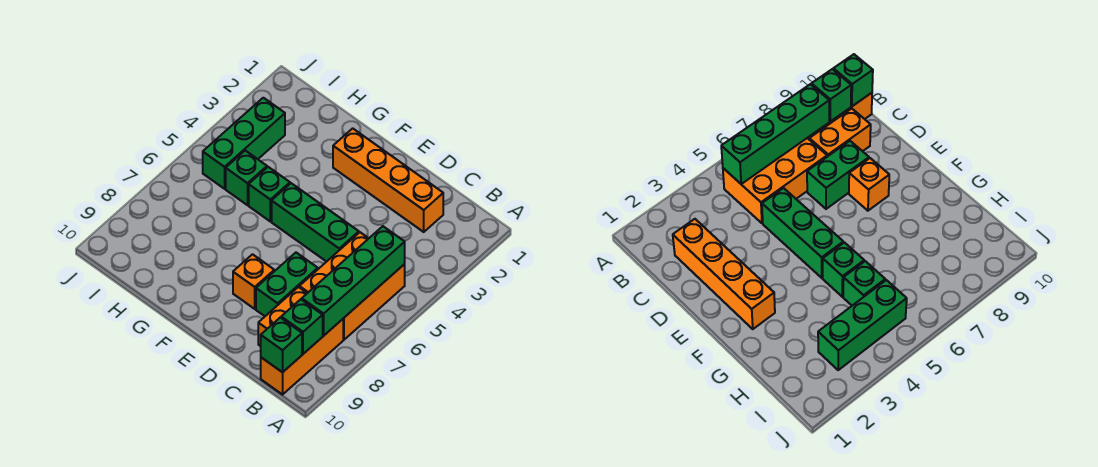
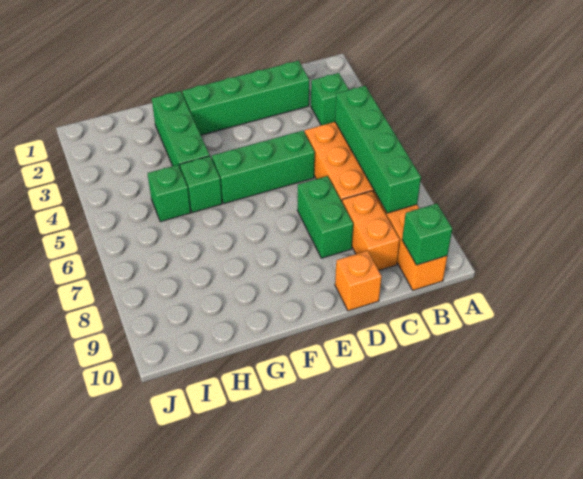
green brick B9 level 2 -> green brick B3 level 1
orange brick C2:F2 level 1 -> green brick C2:F2 level 1
orange brick E8 level 1 -> orange brick D10 level 1
green brick I3:I5 level 1 -> green brick G2:G4 level 1

